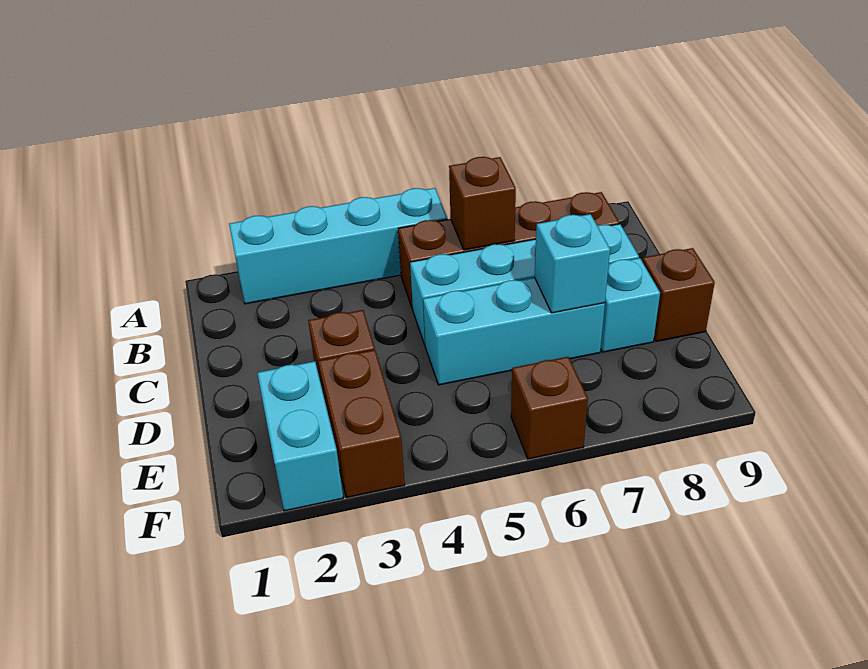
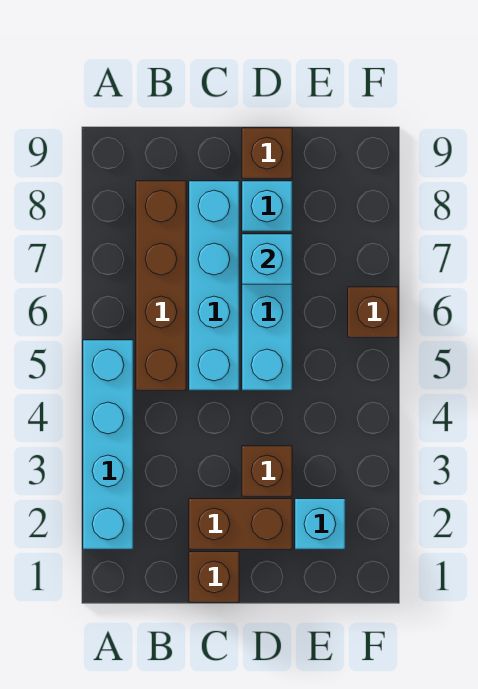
brown brick B6 level 2 -> brown brick C1 level 1
cyan brick E2:F2 level 1 -> cyan brick E2 level 1
brown brick E3:F3 level 1 -> brown brick C2:D2 level 1

